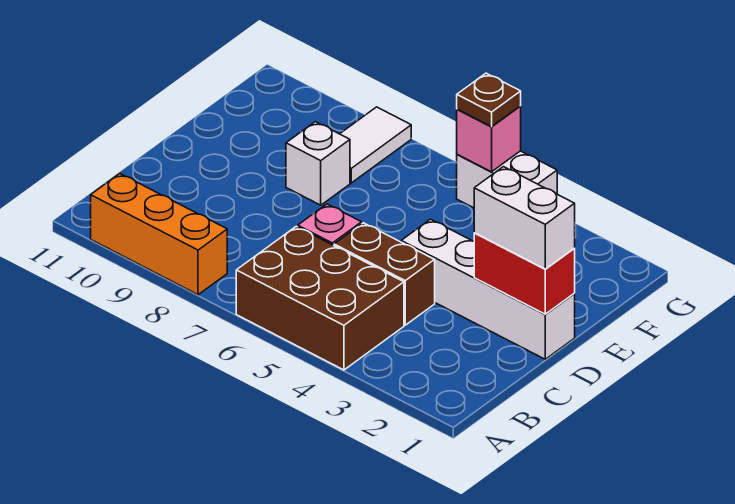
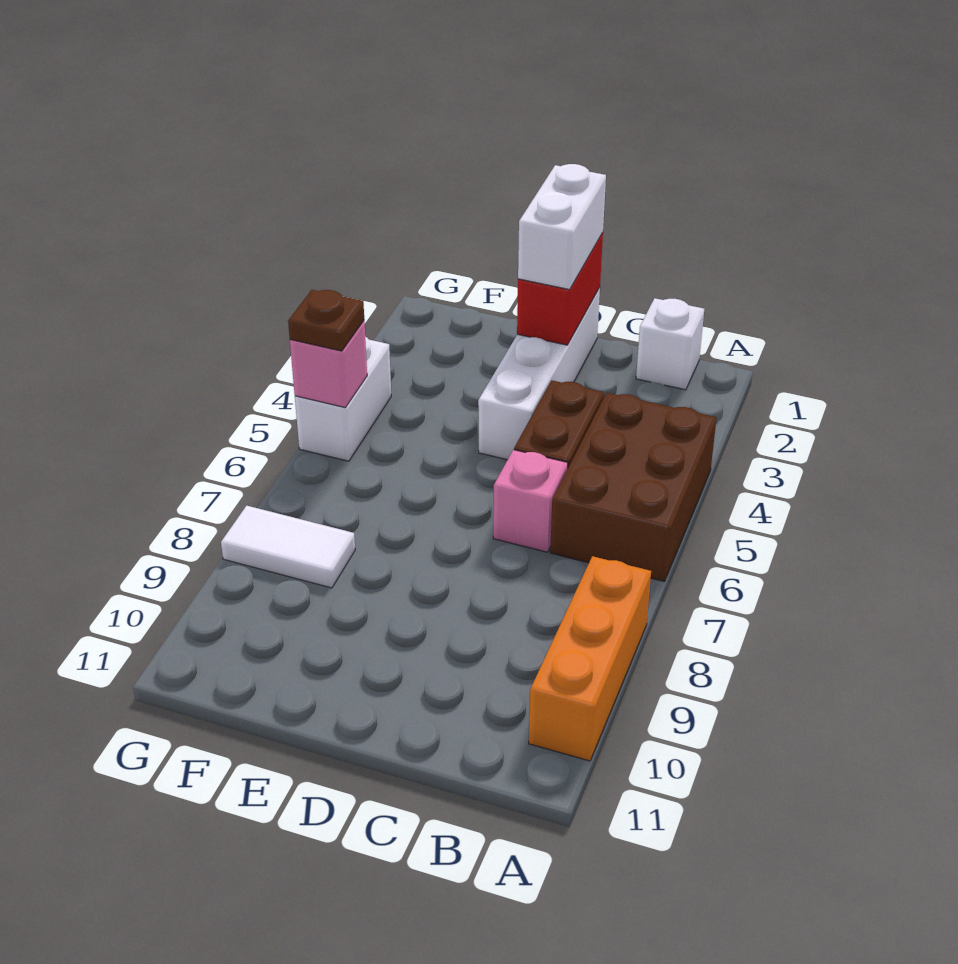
white brick E8 level 1 -> white brick B1 level 1

